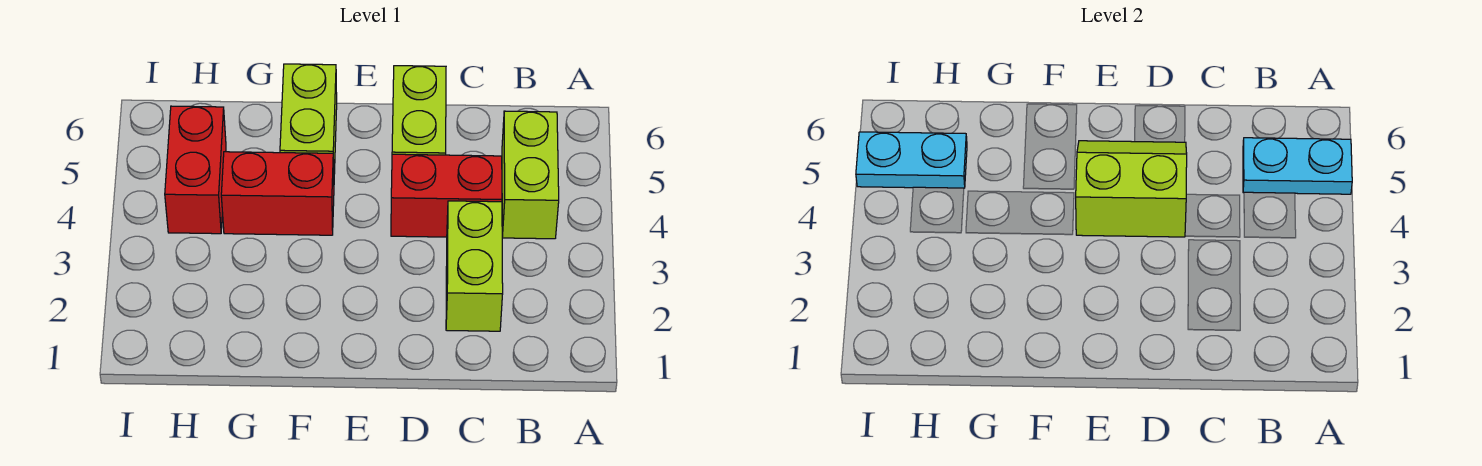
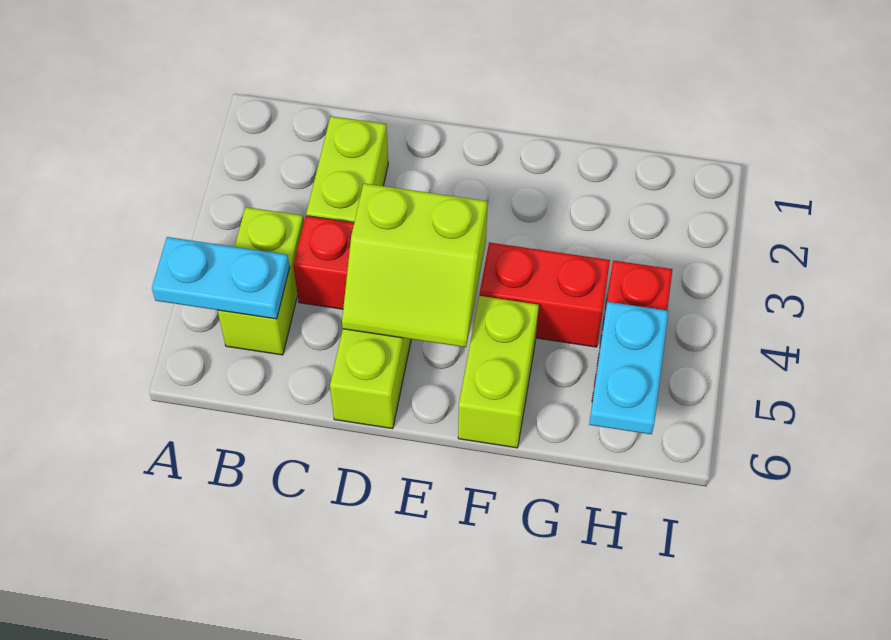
cyan plate H5:I5 level 2 -> cyan plate H5:H6 level 2

